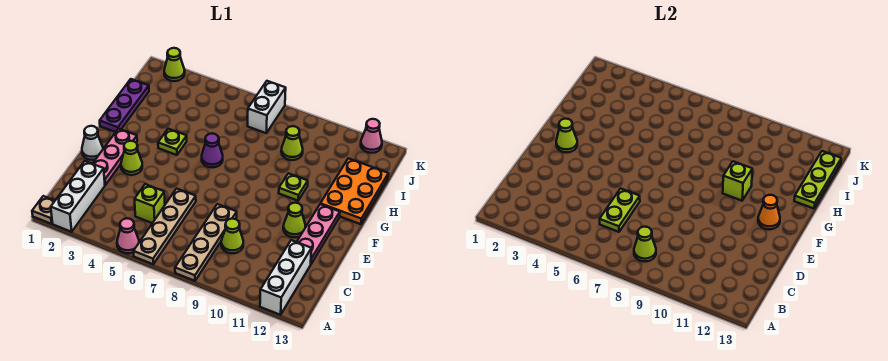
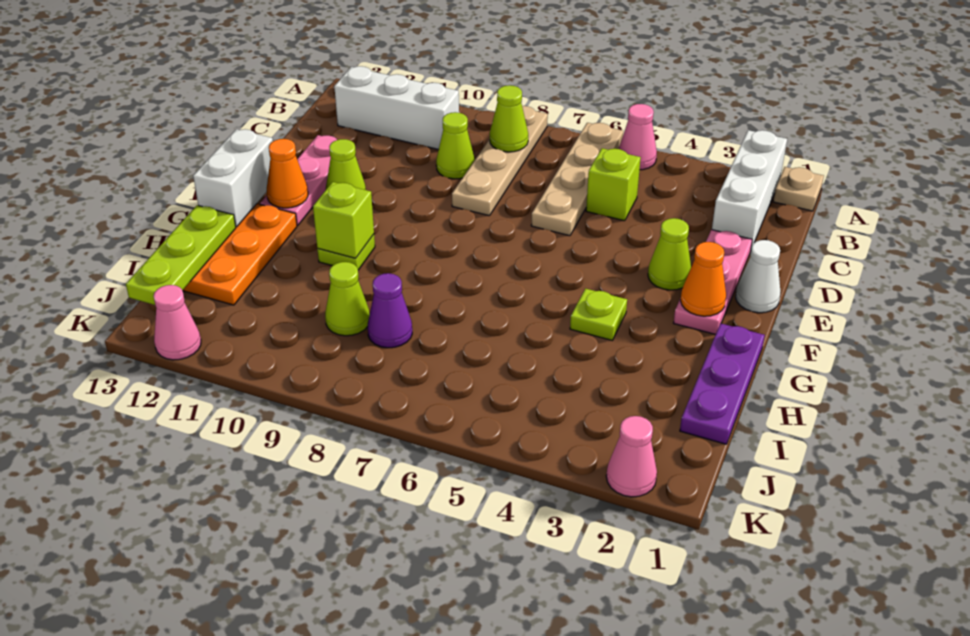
white brick A12:C12 level 1 -> white brick B10:B12 level 1
lime plate C6:D6 level 2 -> none
lime cone F2 level 2 -> orange cone F2 level 2
purple cone G6 level 1 -> purple cone I8 level 1
white brick J7:K7 level 1 -> white brick F13:G13 level 2
lime cone K2 level 1 -> pink cone K2 level 1

